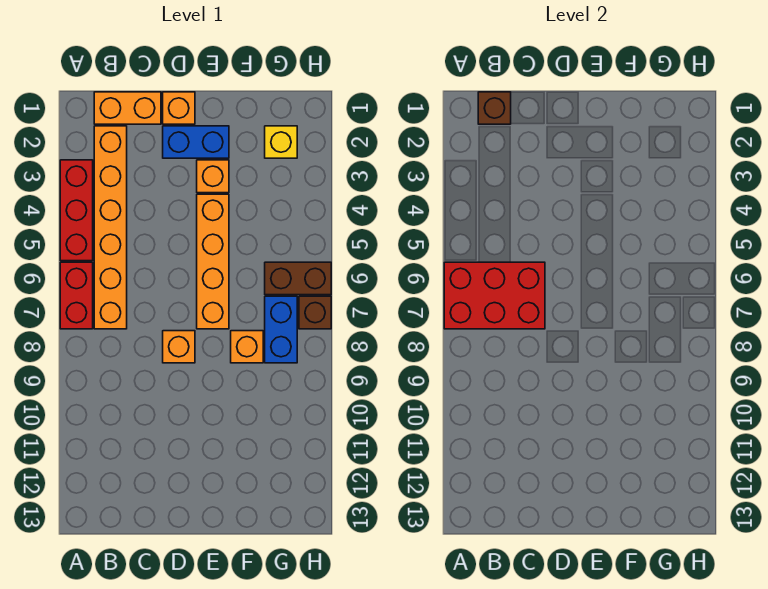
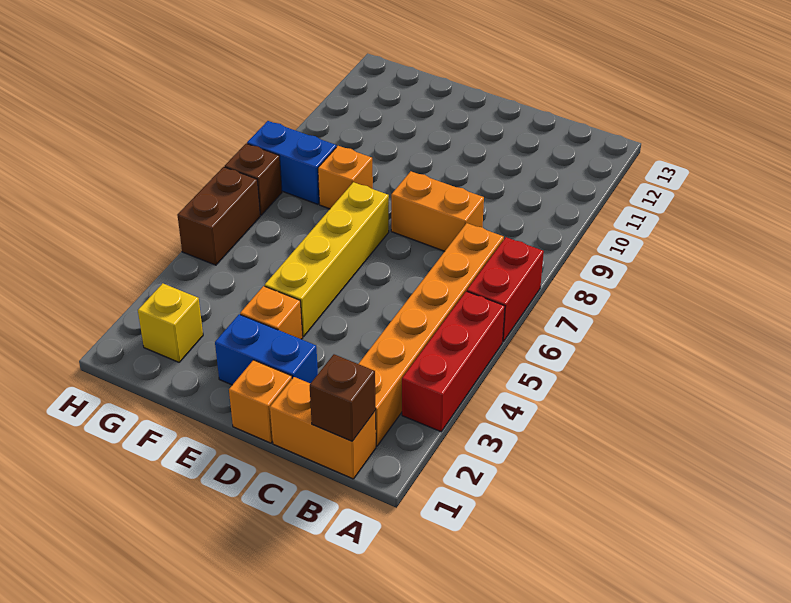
red brick A6:C7 level 2 -> none
orange brick D8 level 1 -> orange brick C8:D8 level 1
orange brick E4:E7 level 1 -> yellow brick E4:E7 level 1
brown brick G6:H6 level 1 -> brown brick H5:H6 level 1
blue brick G7:G8 level 1 -> blue brick G8:H8 level 1

